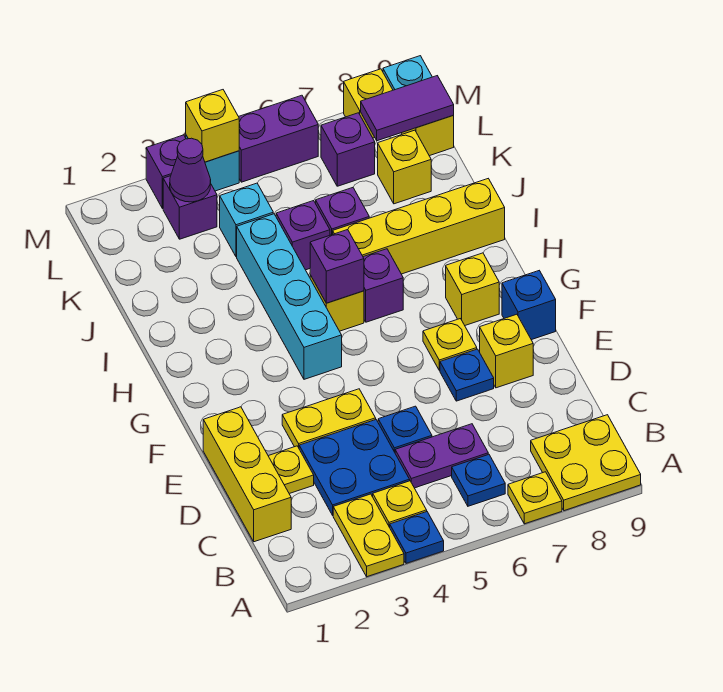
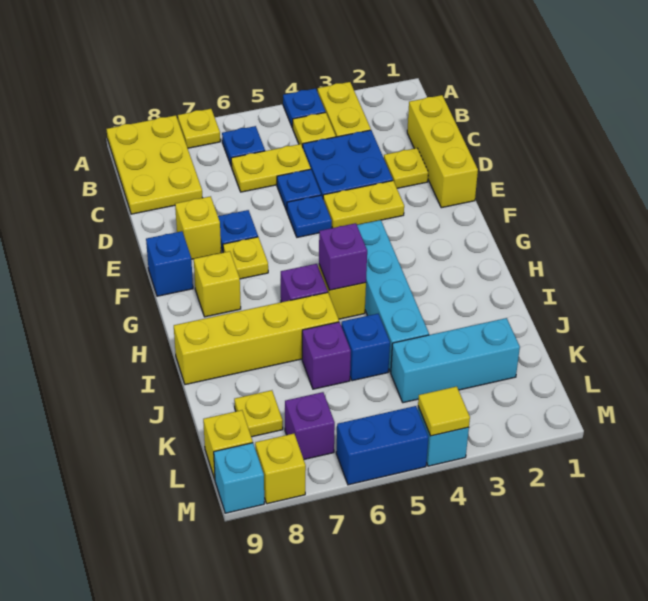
yellow plate A8:B9 level 1 -> yellow plate A8:C9 level 1
purple plate C5:C6 level 1 -> yellow plate C5:C6 level 1
none -> blue plate E5 level 1
purple brick J5 level 1 -> blue brick J5 level 1
cyan brick K4 level 1 -> cyan brick K2:K4 level 1
yellow brick K8 level 1 -> yellow plate K8 level 1
purple brick L3 level 1 -> none
purple cone L3 level 2 -> none
purple tile L8:L9 level 2 -> none
purple brick M3 level 1 -> none
yellow brick M4 level 2 -> yellow tile M4 level 2
purple brick M5:M6 level 1 -> blue brick M5:M6 level 1

